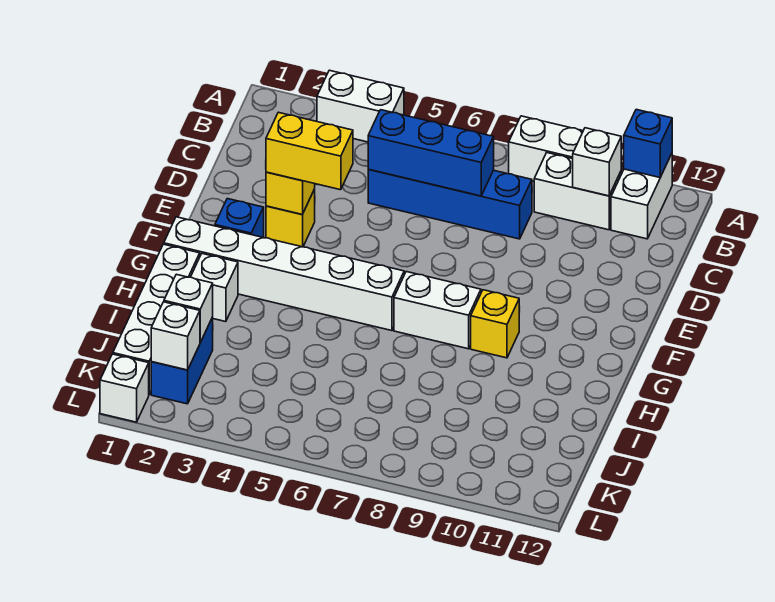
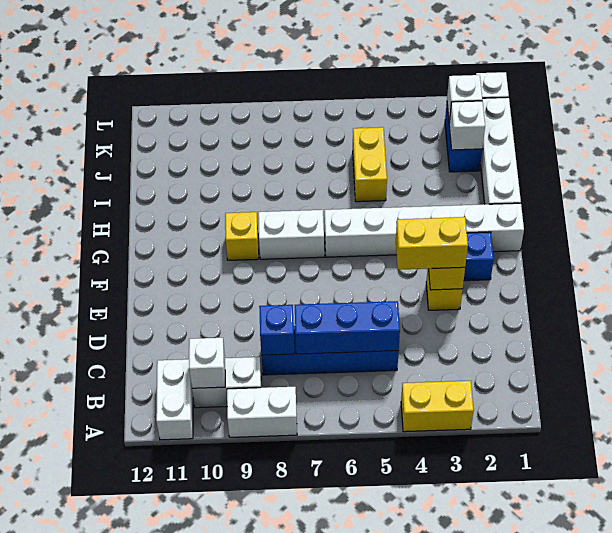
white brick A3:A4 level 1 -> yellow brick A3:A4 level 1
blue brick A11 level 2 -> blue brick C8 level 2
white brick H2 level 1 -> none
none -> yellow brick I5:J5 level 1

